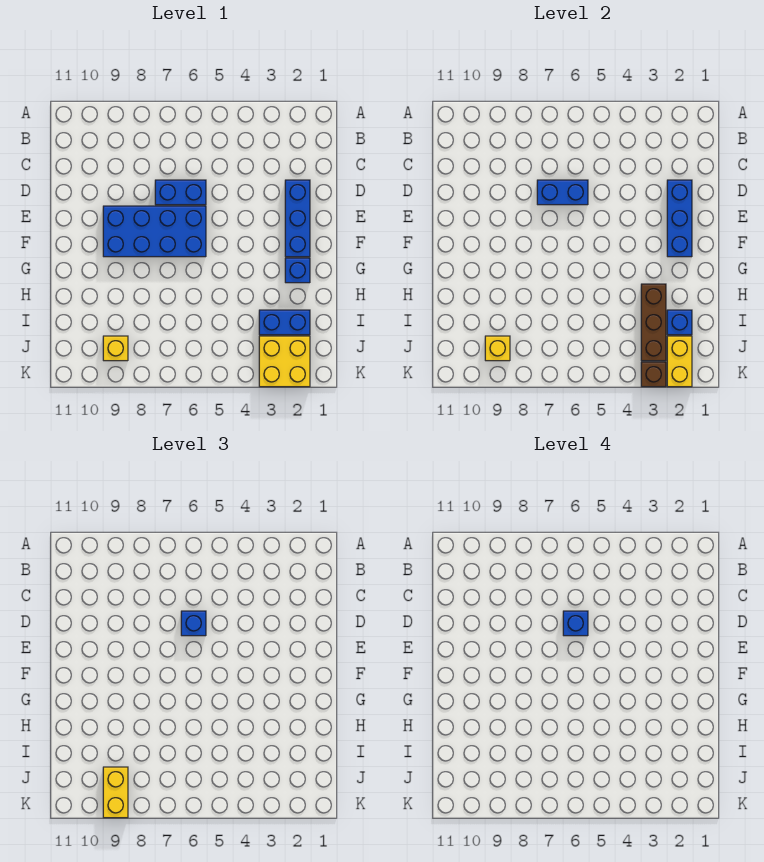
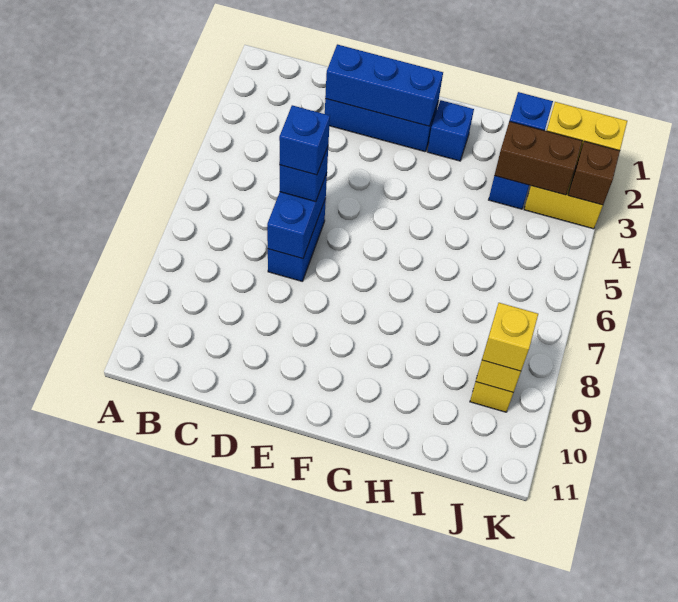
blue brick E6:F9 level 1 -> none
brown brick H3:J3 level 2 -> brown brick I3:J3 level 2
yellow brick J9:K9 level 3 -> yellow brick J9 level 3

